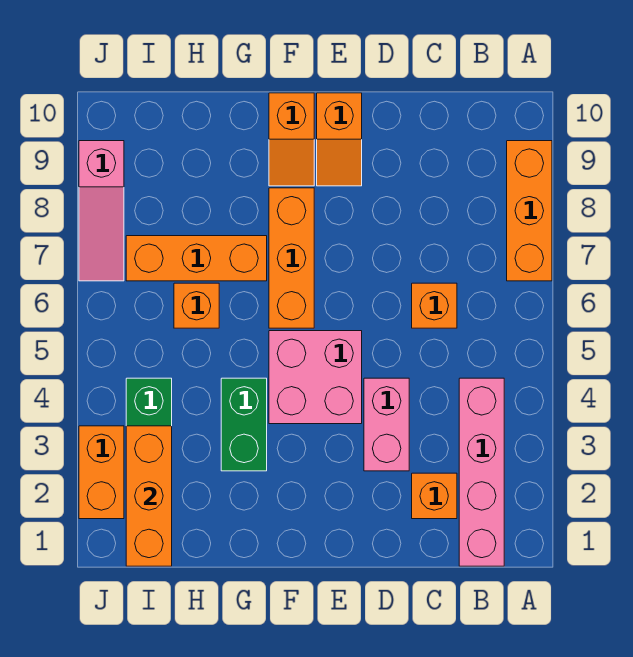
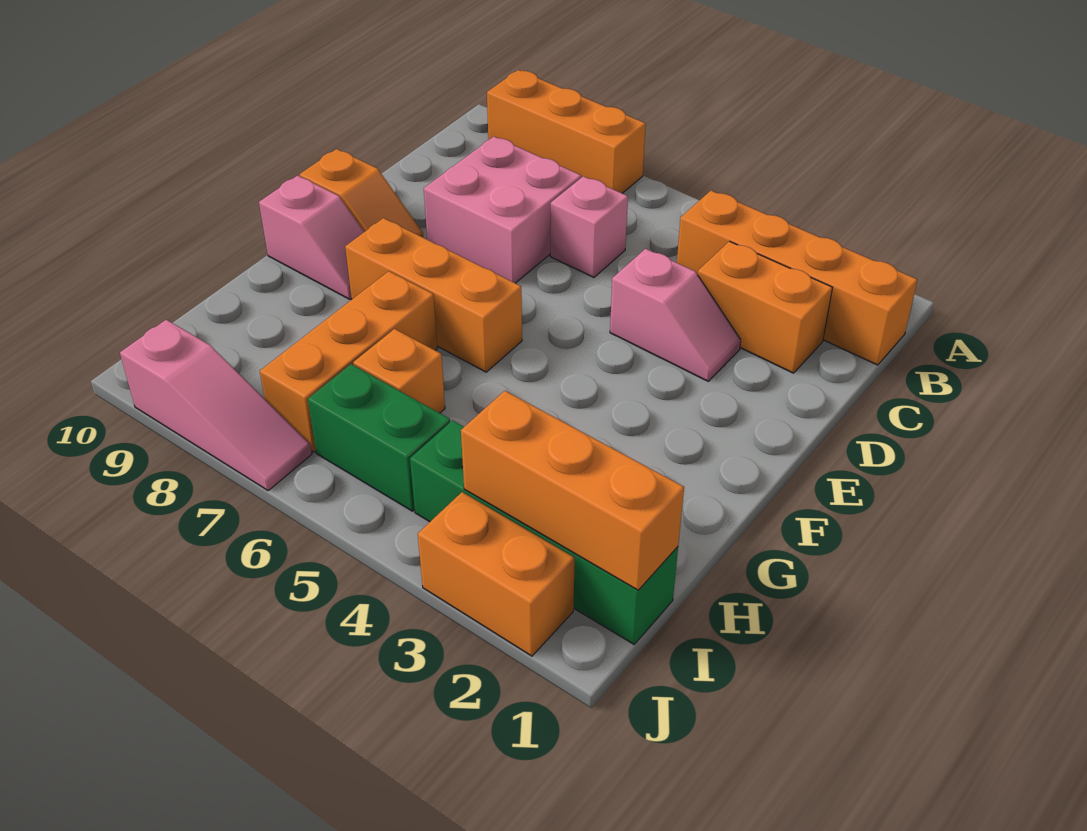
pink brick B1:B4 level 1 -> orange brick B1:B4 level 1
orange brick C2 level 1 -> orange brick C2:C3 level 1
orange brick C6 level 1 -> pink brick C6 level 1
pink brick D3:D4 level 1 -> pink slope D3:D4 level 1 top 4
pink brick E4:F5 level 1 -> pink brick C7:D8 level 1
orange slope F9:F10 level 1 top 10 -> pink slope F9:F10 level 1 top 10
green brick G3:G4 level 1 -> green brick I5:I6 level 1

